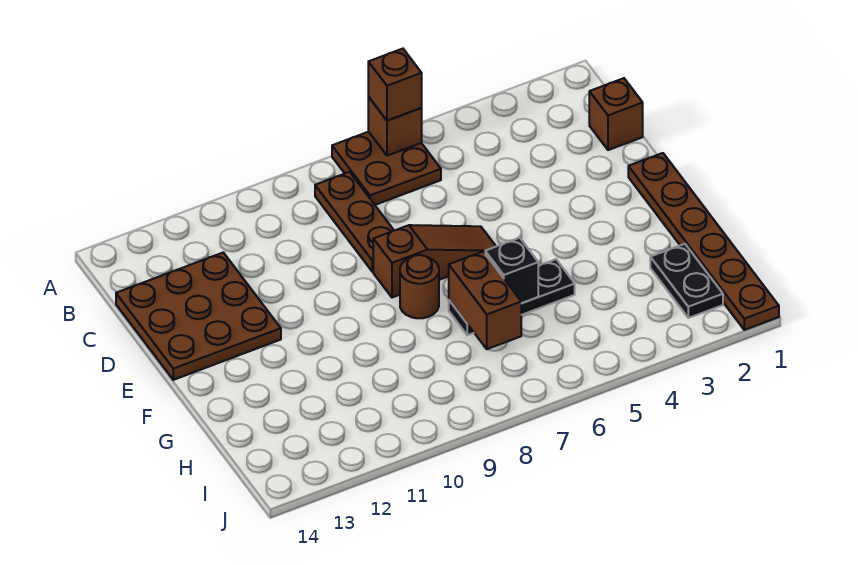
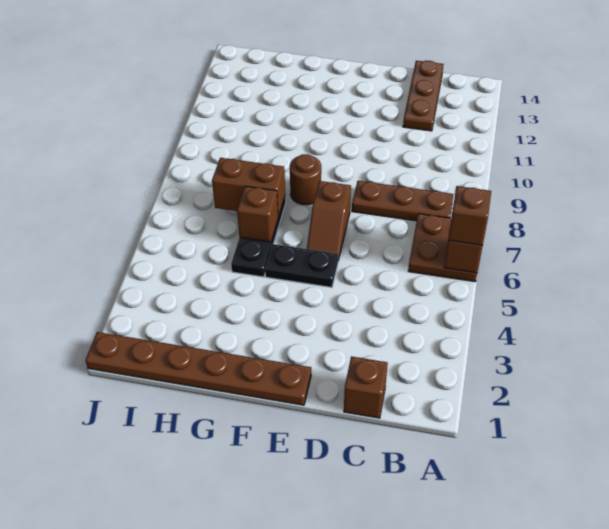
brown plate C12:E14 level 1 -> brown plate C12:C14 level 1
brown slope E6:E8 level 1 top 8 -> brown slope E6:E7 level 1 top 7
black brick G6 level 2 -> brown brick G6 level 2
black plate H2:I2 level 1 -> black plate E5:F5 level 1

